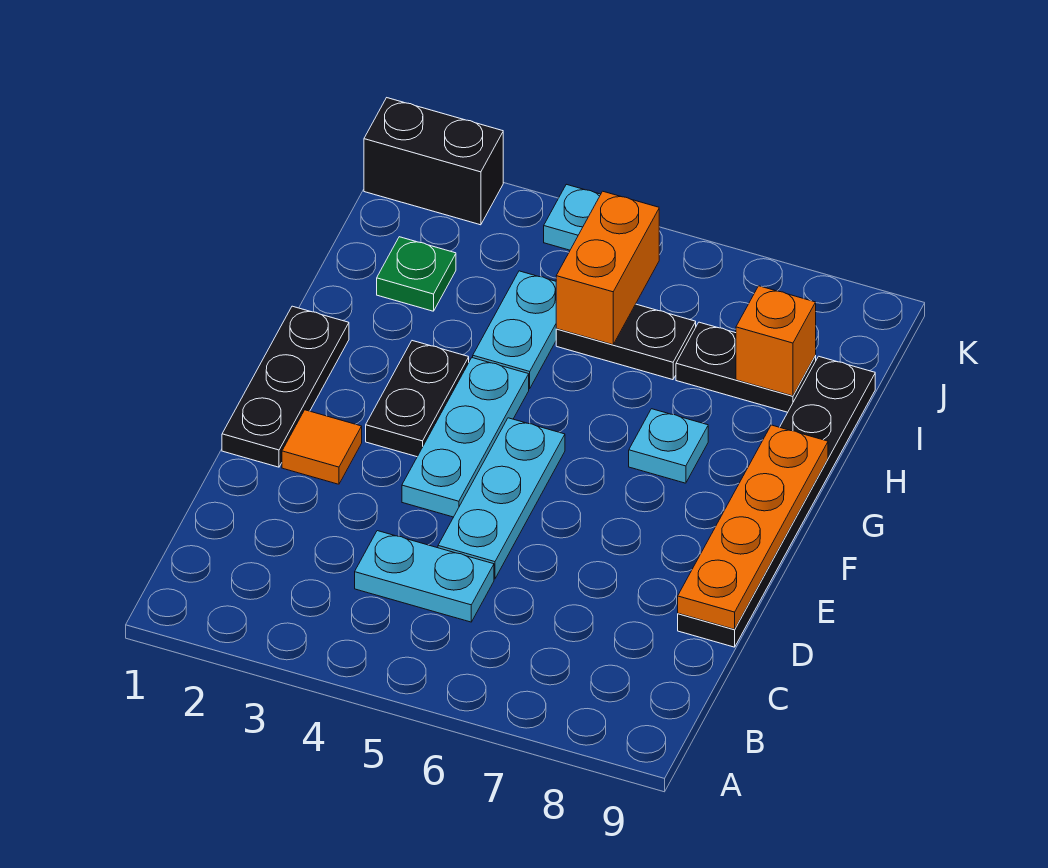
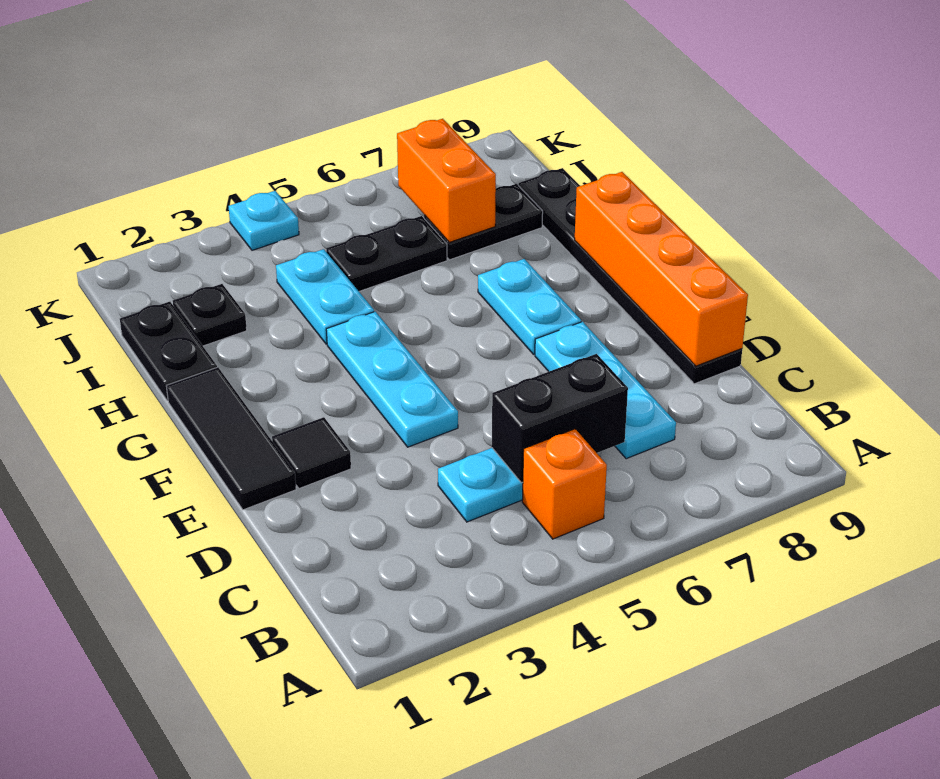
cyan plate D5:F5 level 1 -> cyan plate C7:E7 level 1
orange plate D9:G9 level 2 -> orange brick D9:G9 level 2
black plate E1:G1 level 1 -> black tile E1:G1 level 1
orange tile E2 level 1 -> black tile E2 level 1
black plate F3:G3 level 1 -> black plate H1:I1 level 1
cyan plate G7 level 1 -> cyan plate F7:G7 level 1
green plate I2 level 1 -> black plate I2 level 1
orange brick I5:J5 level 2 -> orange brick I7:J7 level 2
orange brick I8 level 2 -> orange brick B5 level 1
black brick K1:K2 level 1 -> black brick C5:C6 level 2

